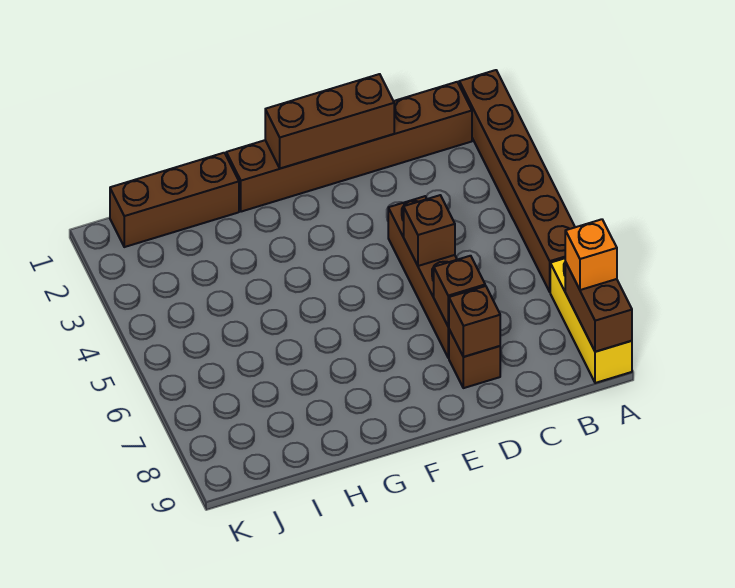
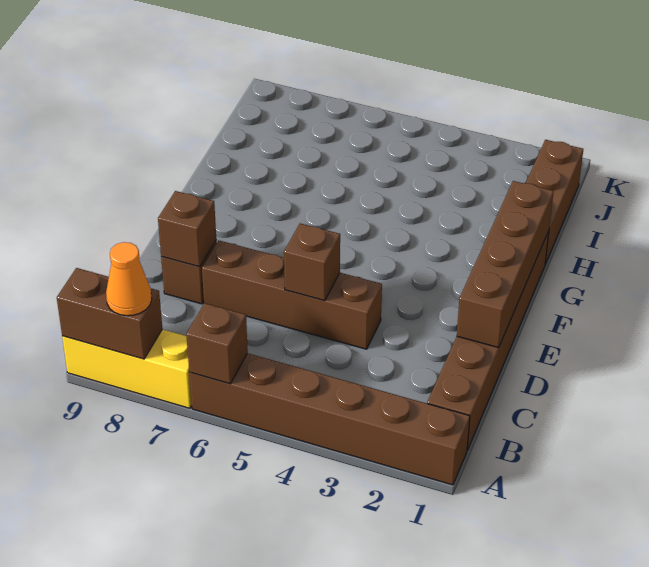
orange brick A8 level 3 -> orange cone A8 level 3
brown brick D1:F1 level 2 -> brown brick D1:G1 level 2
brown brick D7 level 2 -> brown brick A6 level 2

